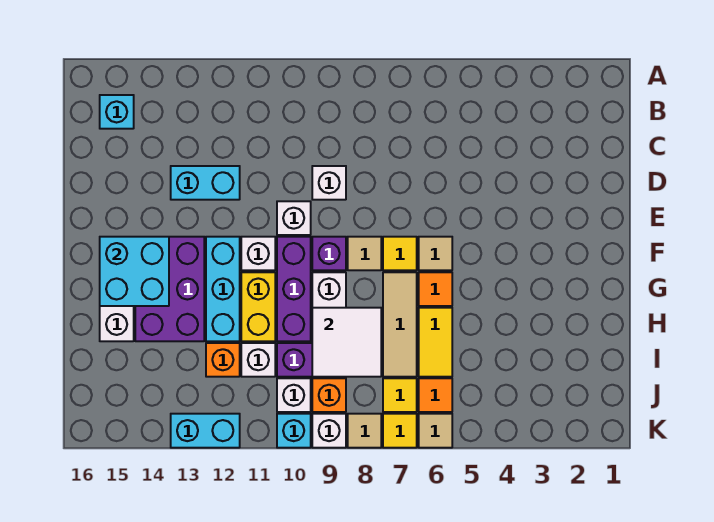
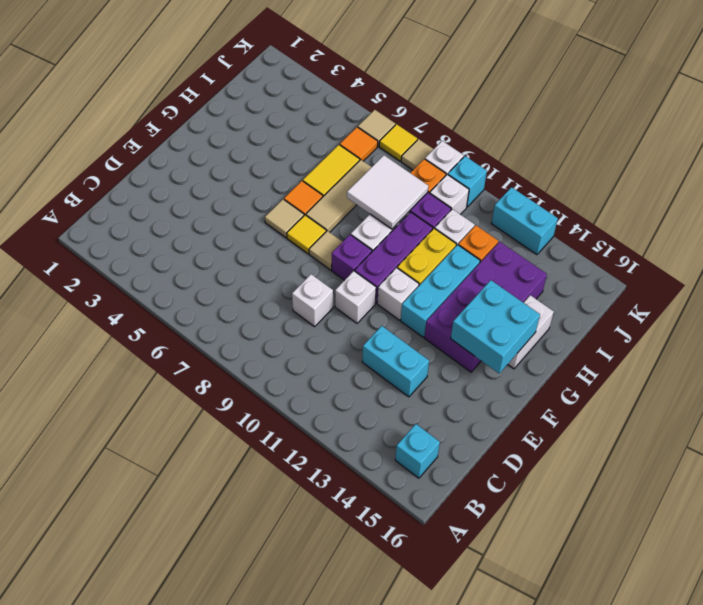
purple brick F13:H14 level 1 -> purple brick F13:I14 level 1
yellow tile J7 level 1 -> none

